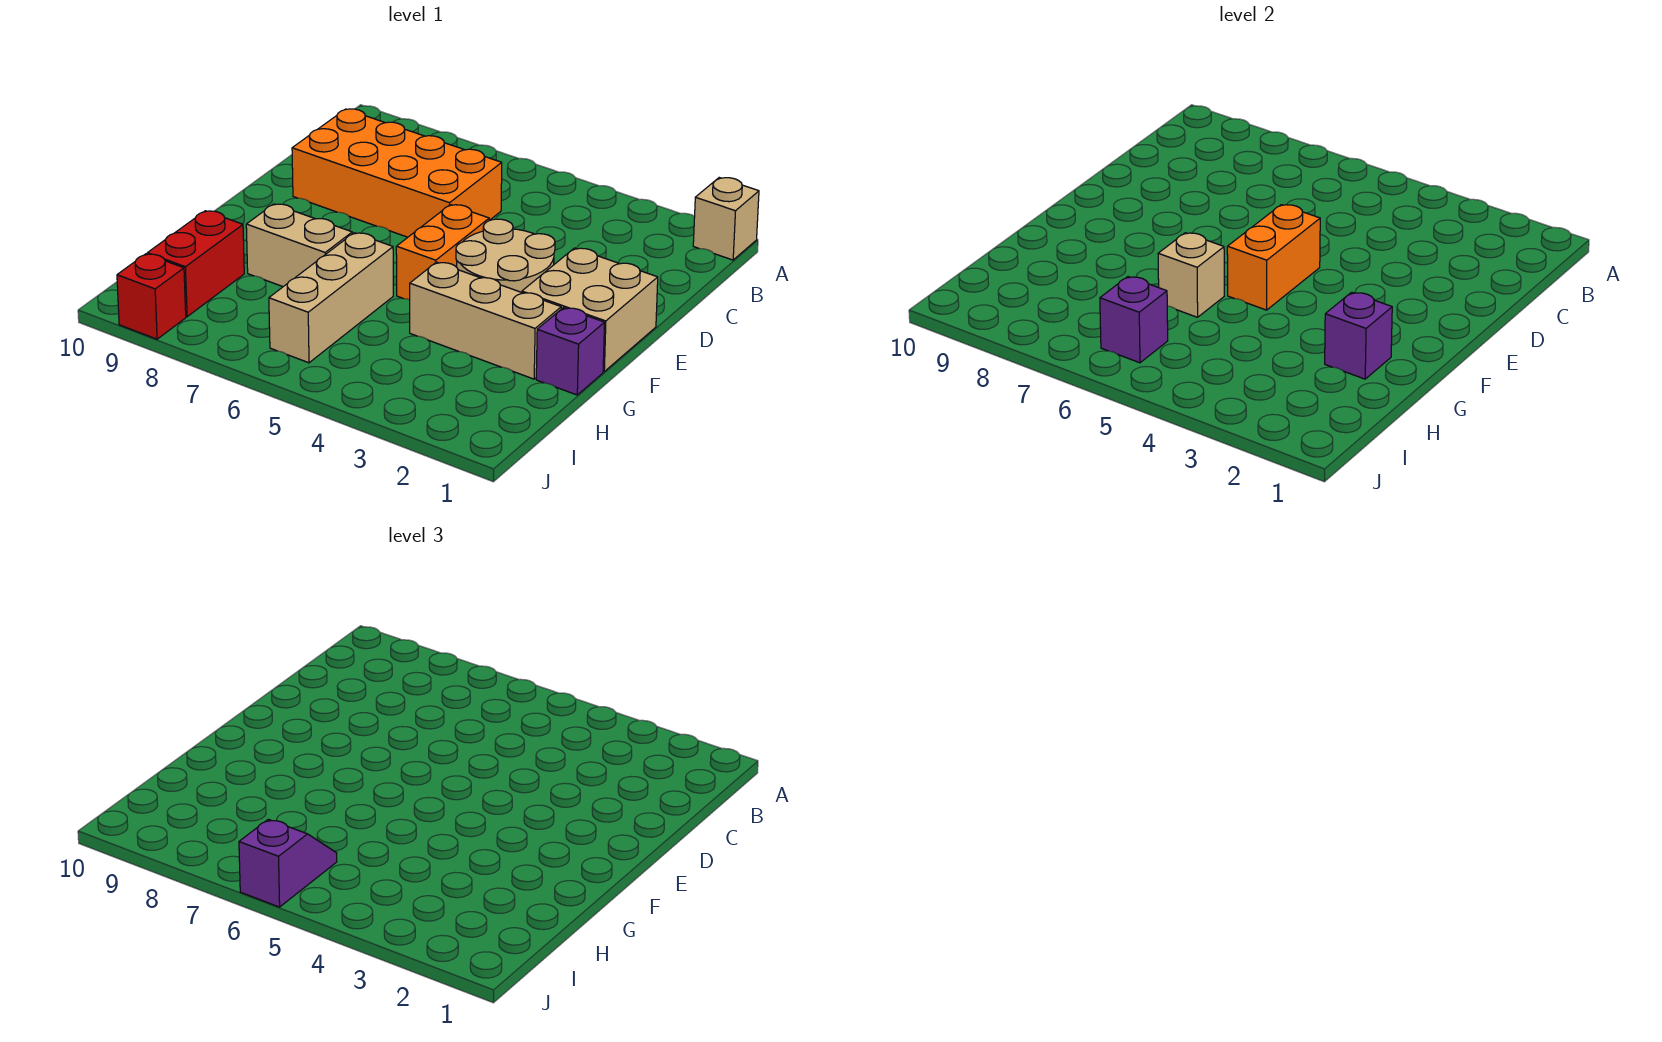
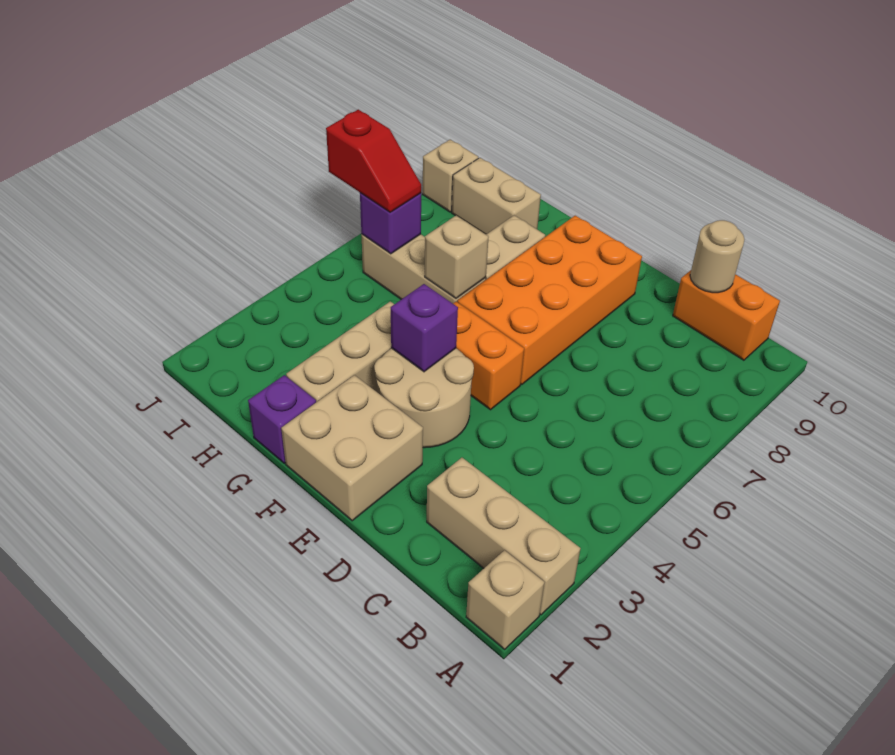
none -> tan brick A2:C2 level 1
orange brick C6:D9 level 1 -> orange brick E6:F9 level 1
none -> tan round brick C10 level 2
orange brick E5:F5 level 2 -> orange brick B10:C10 level 1
purple brick G2 level 2 -> purple brick F4 level 2
red brick H9:I9 level 1 -> tan brick H9:I9 level 1
purple slope I6:J6 level 3 top J -> red slope I6:J6 level 3 top J
red brick J9 level 1 -> tan brick J9 level 1

